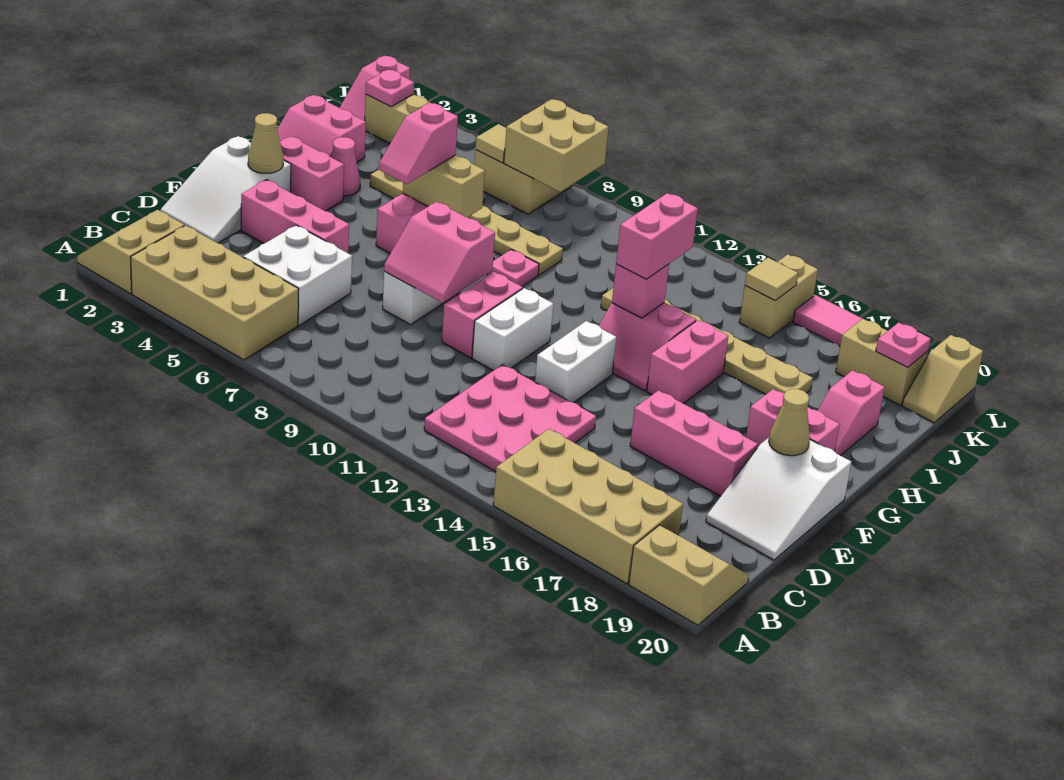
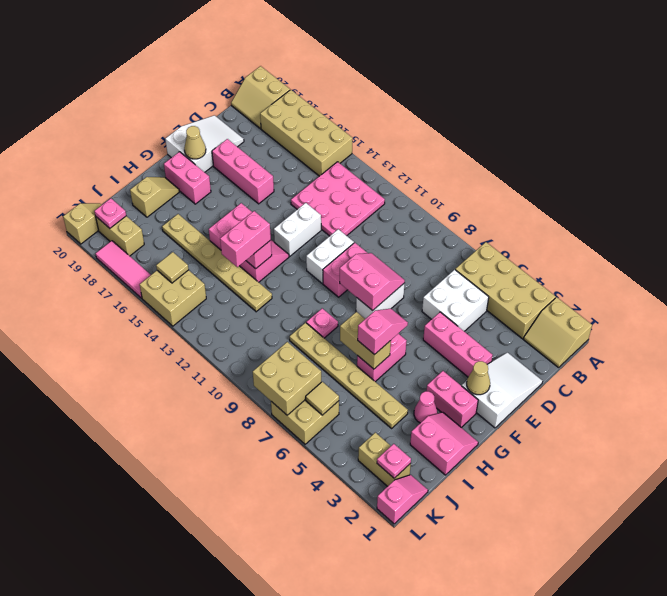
tan slope A1:B2 level 1 top 2 -> tan slope A1:B2 level 1 top A
pink slope H19:I19 level 1 top I -> tan slope H19:I19 level 1 top I
tan brick K15:L15 level 1 -> tan brick K14:L15 level 1

